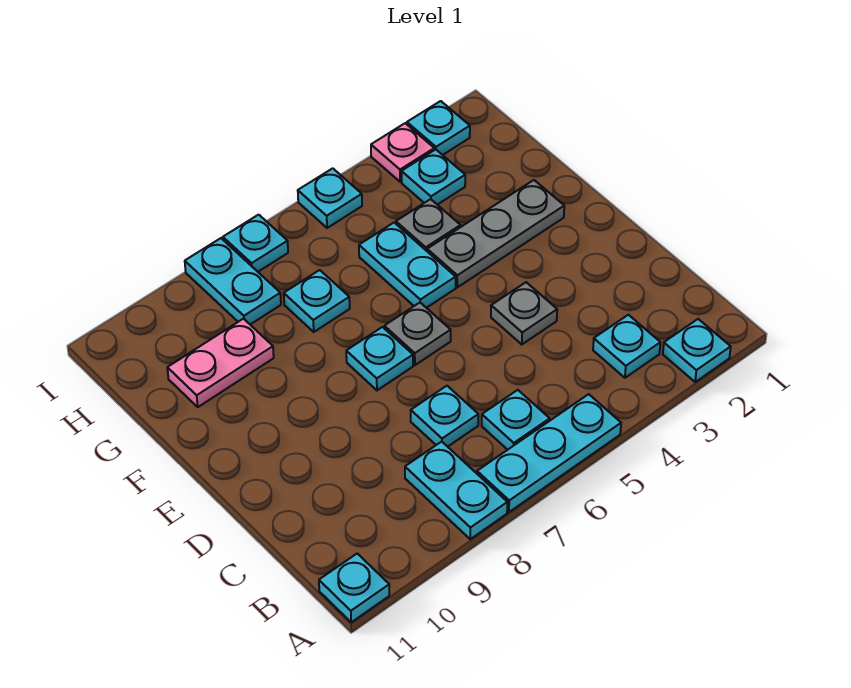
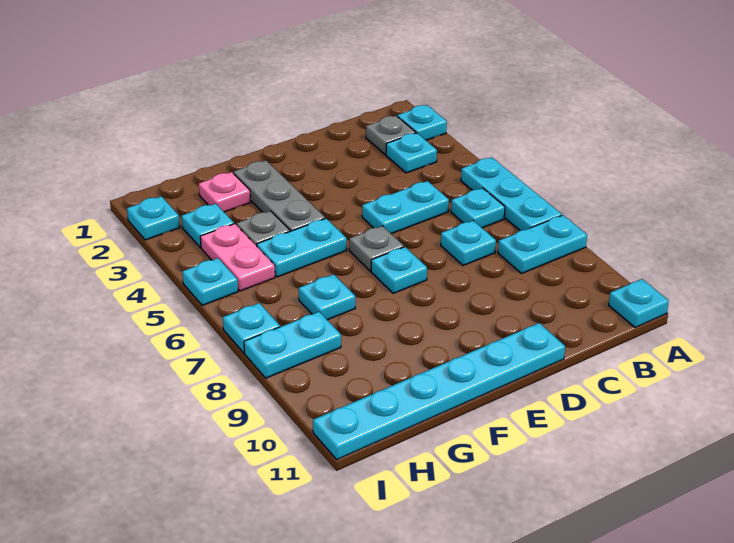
none -> cyan plate C5:D5 level 1
grey plate D4 level 1 -> grey plate B2 level 1
none -> cyan plate D11:I11 level 1
pink plate G9:G10 level 1 -> pink plate H4:H5 level 1
pink plate I3 level 1 -> pink plate G2 level 1

